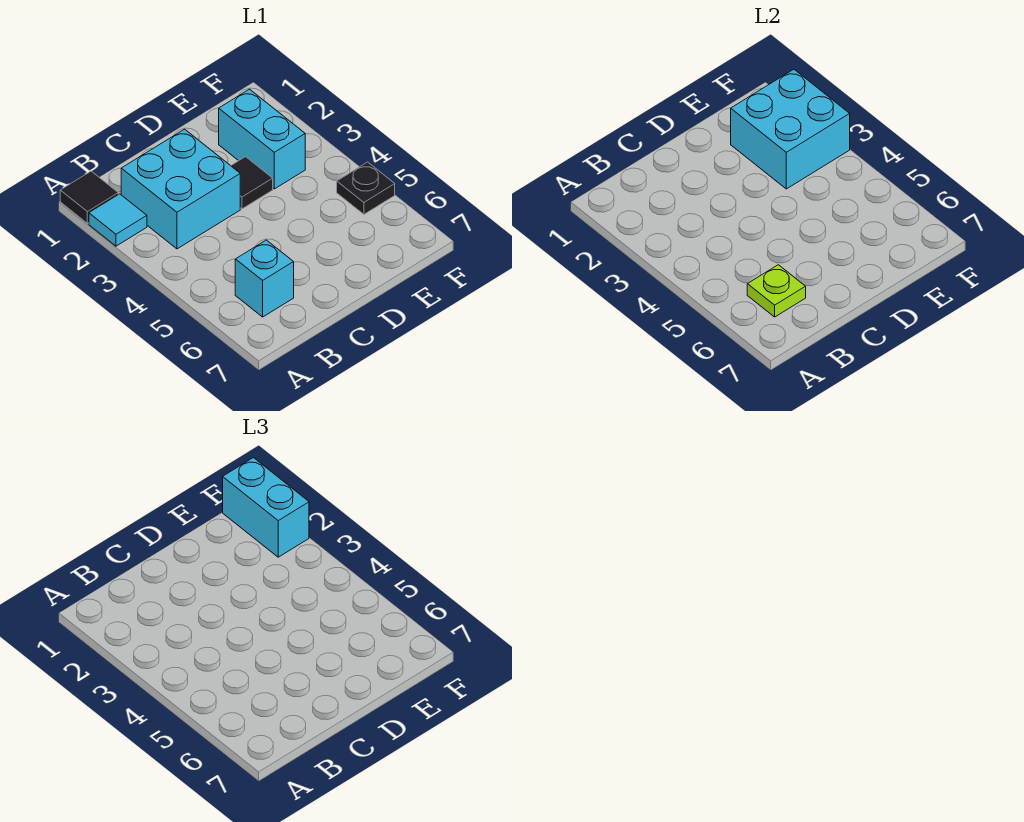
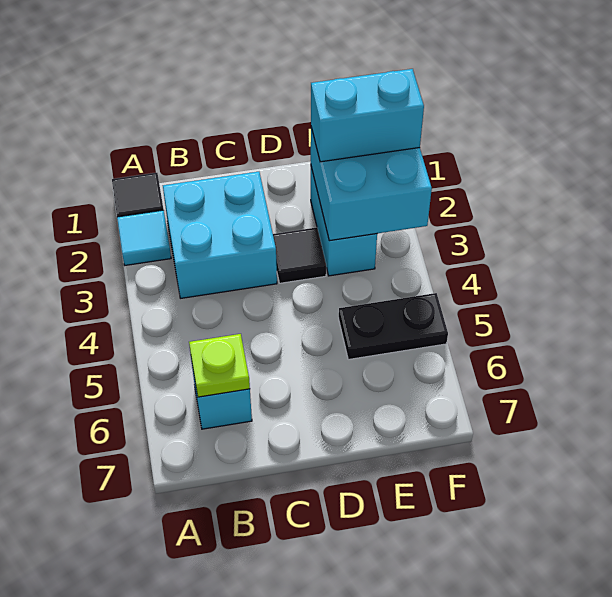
cyan brick F1:F2 level 3 -> cyan brick E2:F2 level 3
black plate F5 level 1 -> black plate E5:F5 level 1

